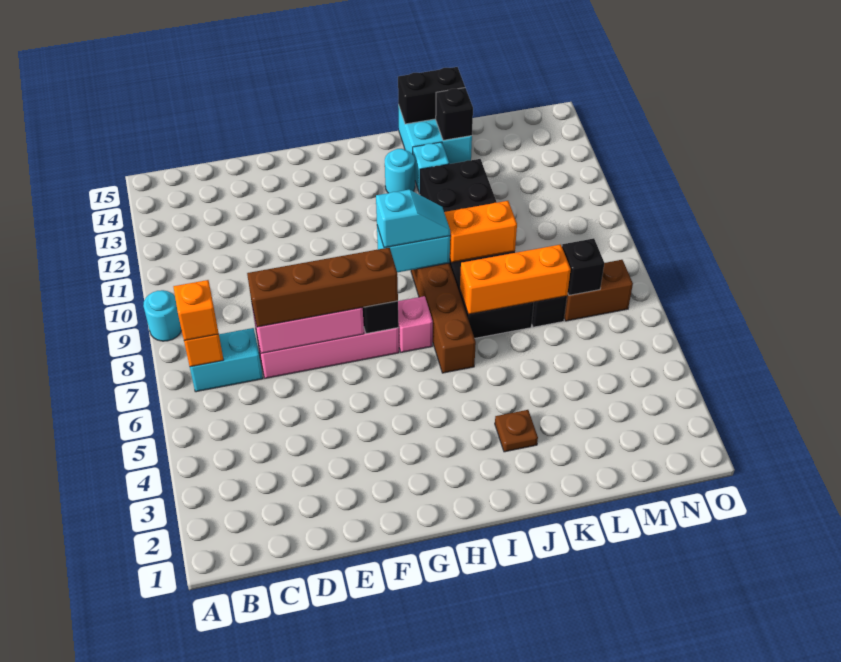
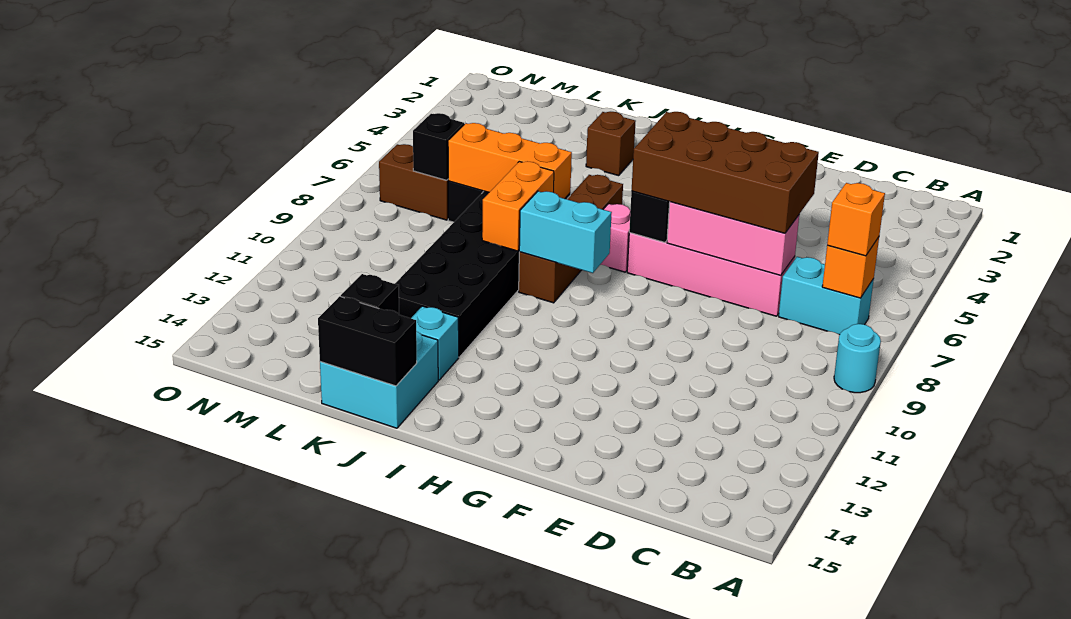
brown brick D7:G7 level 3 -> brown brick D6:G7 level 3
cyan slope H9:I9 level 3 top H -> none
cyan round brick I13 level 1 -> none
brown plate J3 level 1 -> brown brick J3 level 1
orange brick J9:K9 level 2 -> orange brick J8:J9 level 2

